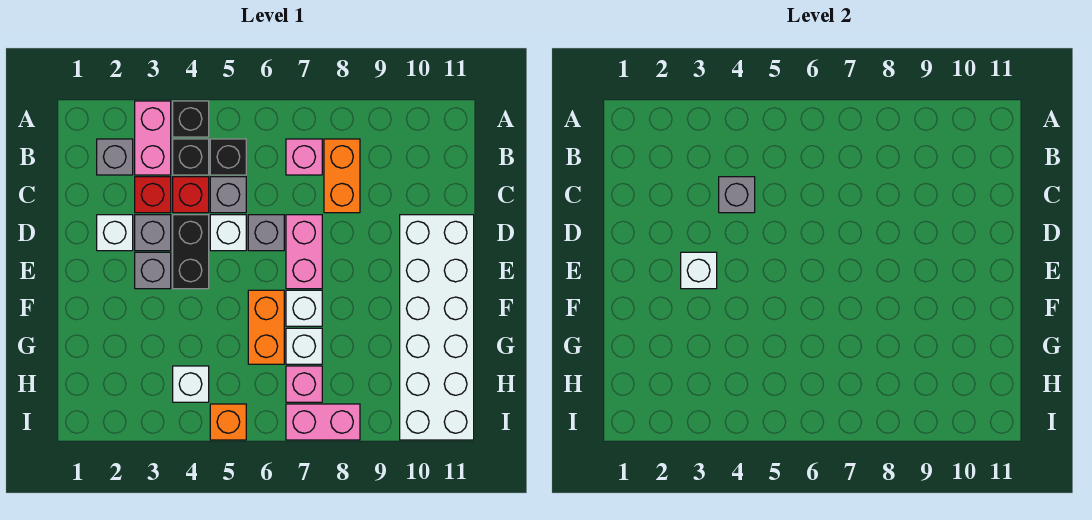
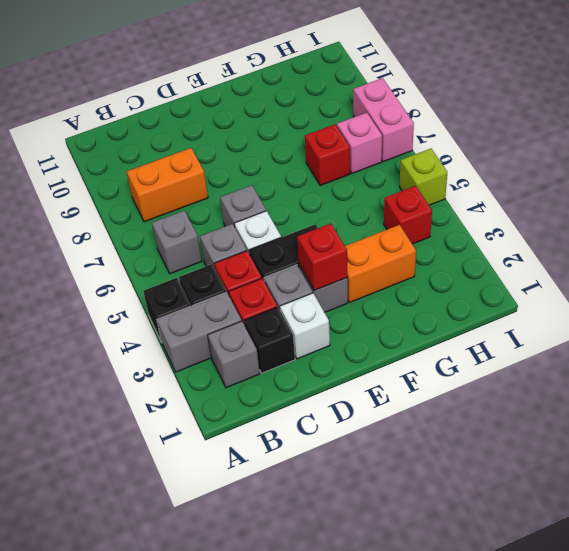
pink brick A3:B3 level 1 -> grey brick A3:B3 level 1
black brick B5 level 1 -> black brick C2 level 1
pink brick B7 level 1 -> none
grey brick C4 level 2 -> grey brick B6 level 1
pink brick D7:E7 level 1 -> none
white brick D10:I11 level 1 -> none
white brick E3 level 2 -> red brick E3 level 2
orange brick F6:G6 level 1 -> orange brick F3:G3 level 1
white brick F7 level 1 -> none
white brick G7 level 1 -> red brick G7 level 1
white brick H4 level 1 -> red brick H4 level 1
orange brick I5 level 1 -> lime brick I5 level 1

